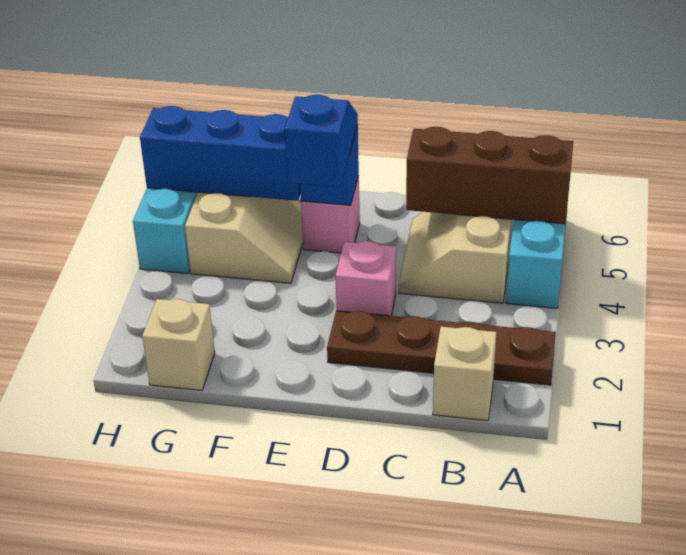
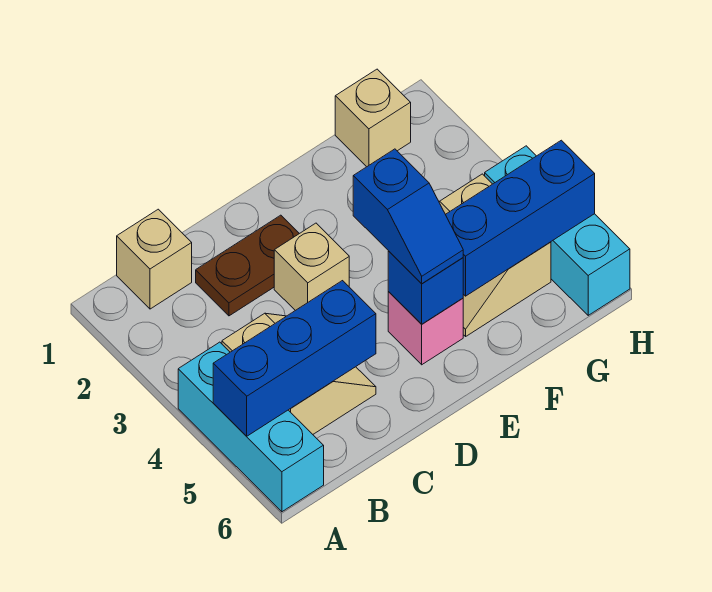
brown plate A2:D2 level 1 -> brown plate C2:D2 level 1
brown brick A5:C5 level 2 -> blue brick A5:C5 level 2
pink brick D3 level 1 -> tan brick D3 level 1

